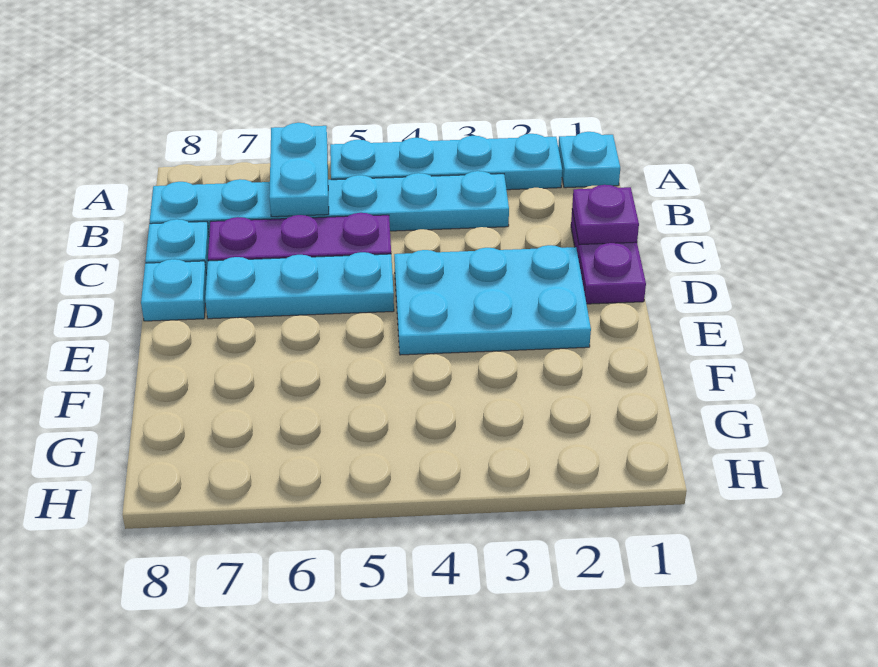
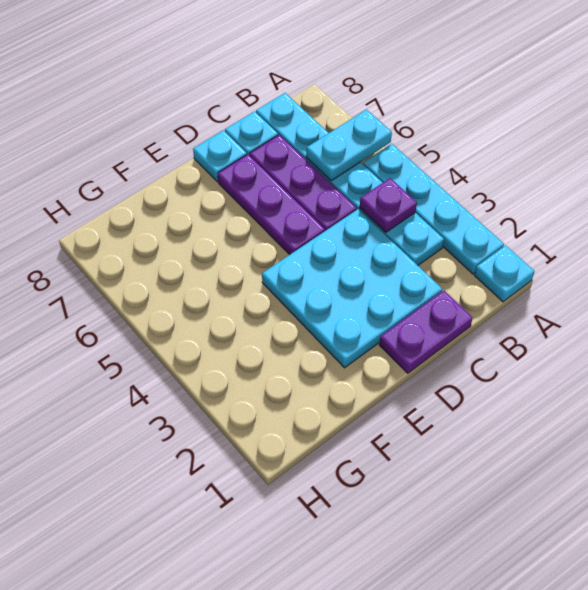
purple plate C1 level 2 -> purple plate B4 level 2
cyan plate D2:E4 level 1 -> cyan plate C2:E4 level 1
cyan plate D5:D7 level 1 -> purple plate D5:D7 level 1

